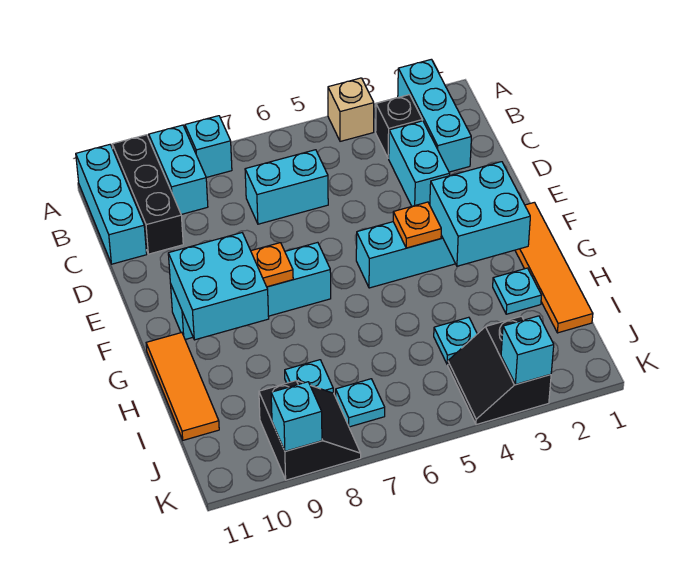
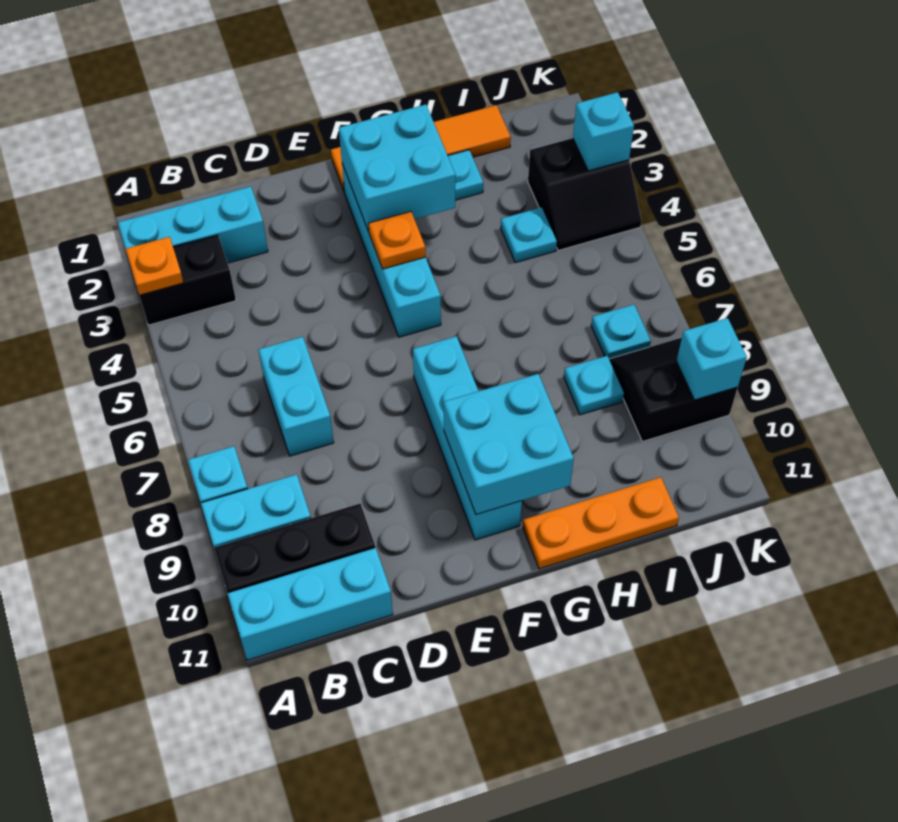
tan brick A4 level 1 -> none
black brick B3 level 1 -> black brick A3:B3 level 1
cyan brick C3:D3 level 1 -> none
orange plate F8 level 2 -> orange plate A3 level 2
orange tile G11:I11 level 1 -> orange plate G11:I11 level 1

